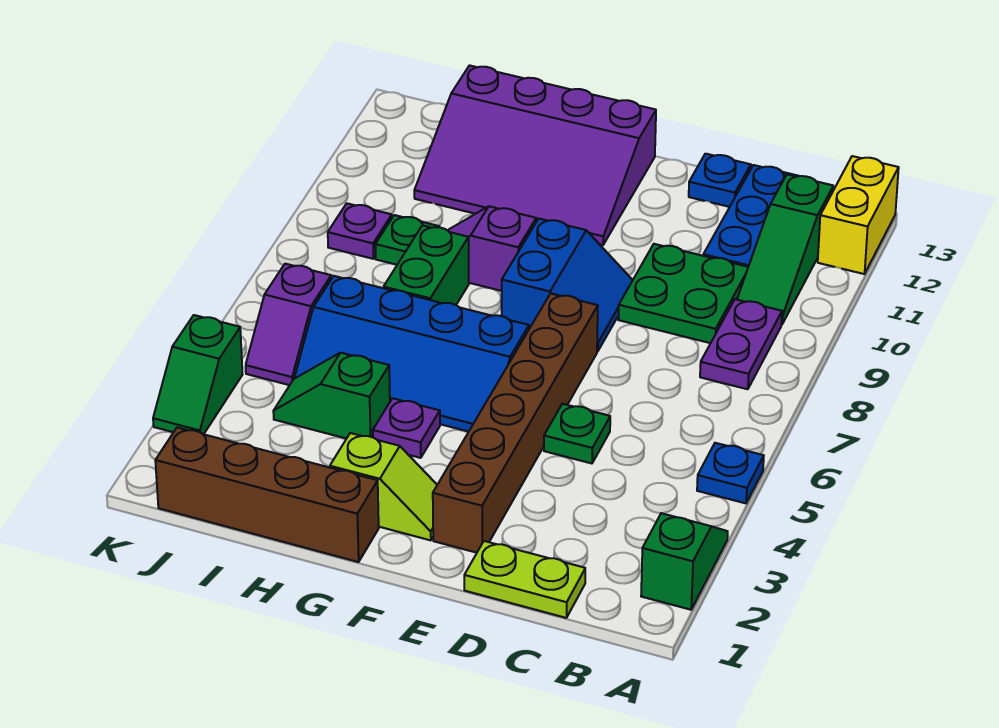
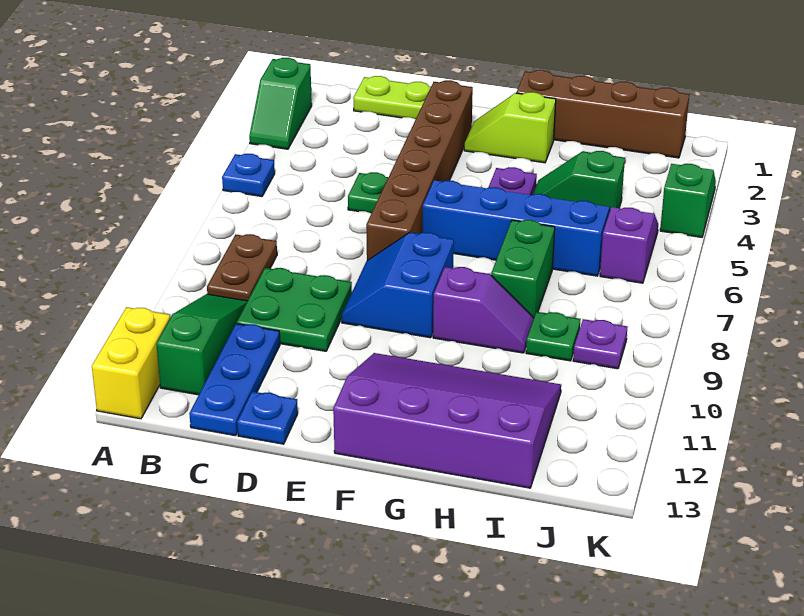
purple plate B8:B9 level 1 -> brown plate B8:B9 level 1
green slope H4:I4 level 1 top H -> green slope H4:I4 level 1 top I

